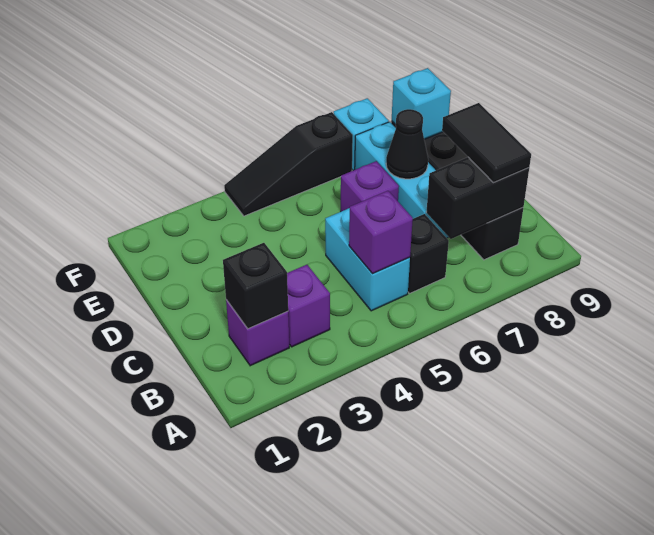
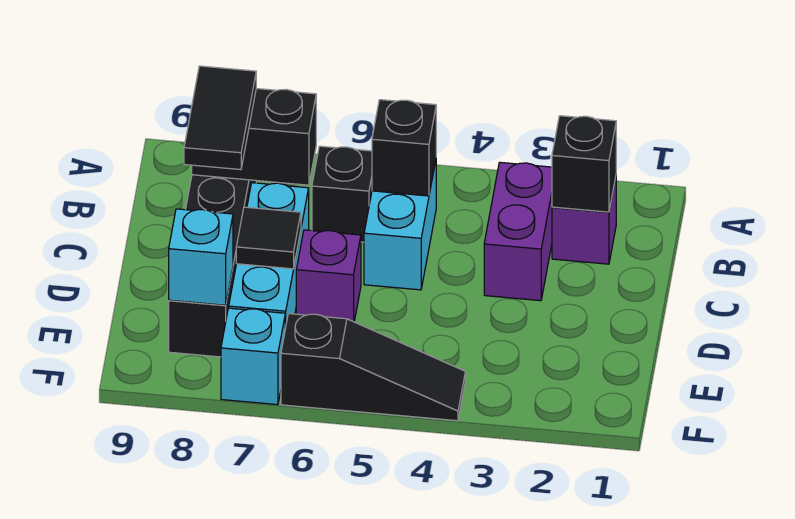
purple brick B3 level 1 -> purple brick B3:C3 level 1
purple brick B5 level 2 -> black brick B5 level 2
black cone D7 level 2 -> black tile D7 level 2

